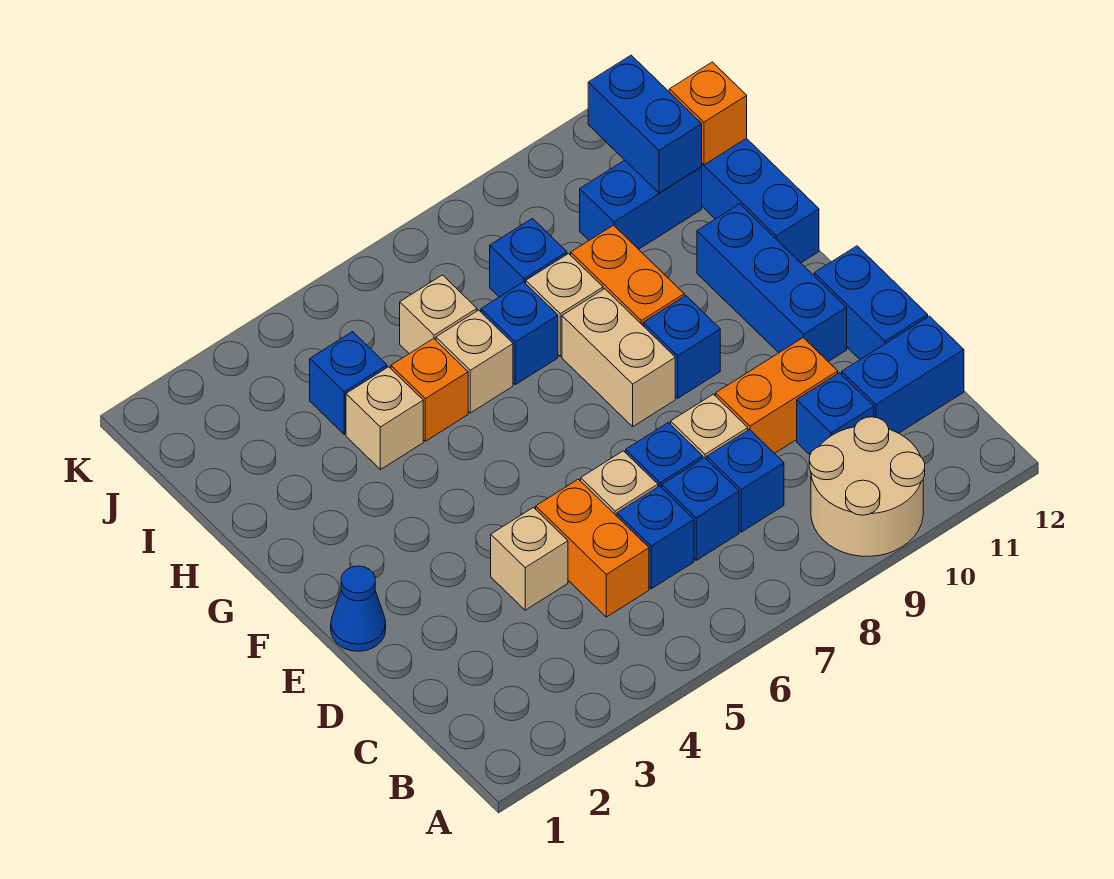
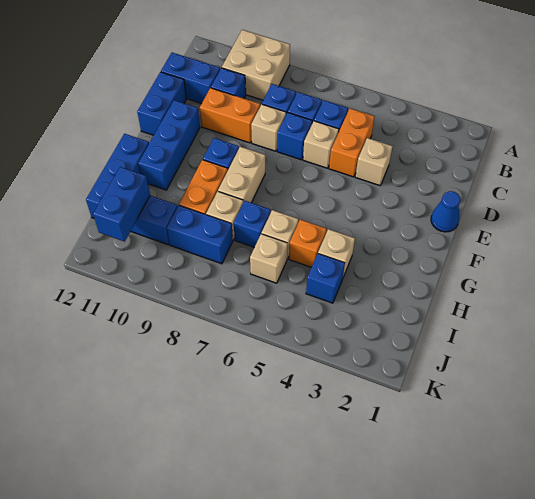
tan round brick A9:B10 level 1 -> tan brick A9:B10 level 1
blue brick I8 level 1 -> blue brick I8:I9 level 1
orange brick I12 level 2 -> none

